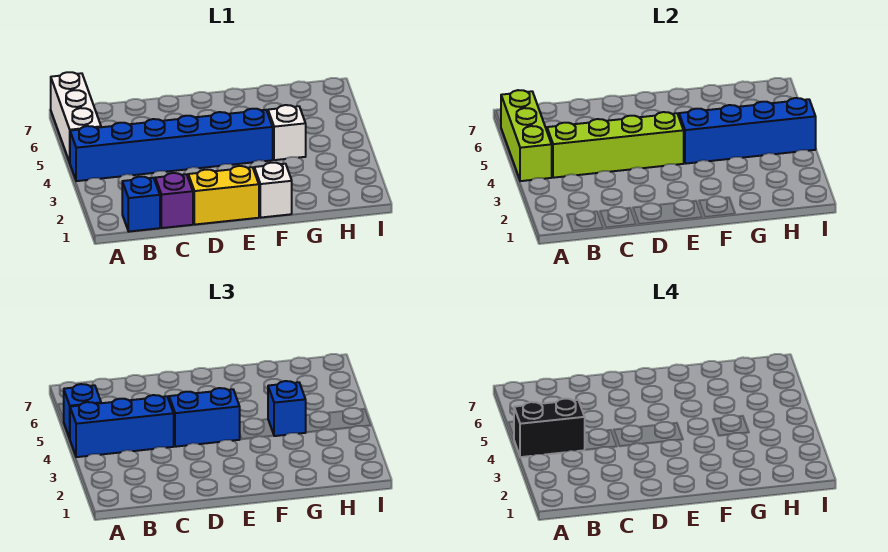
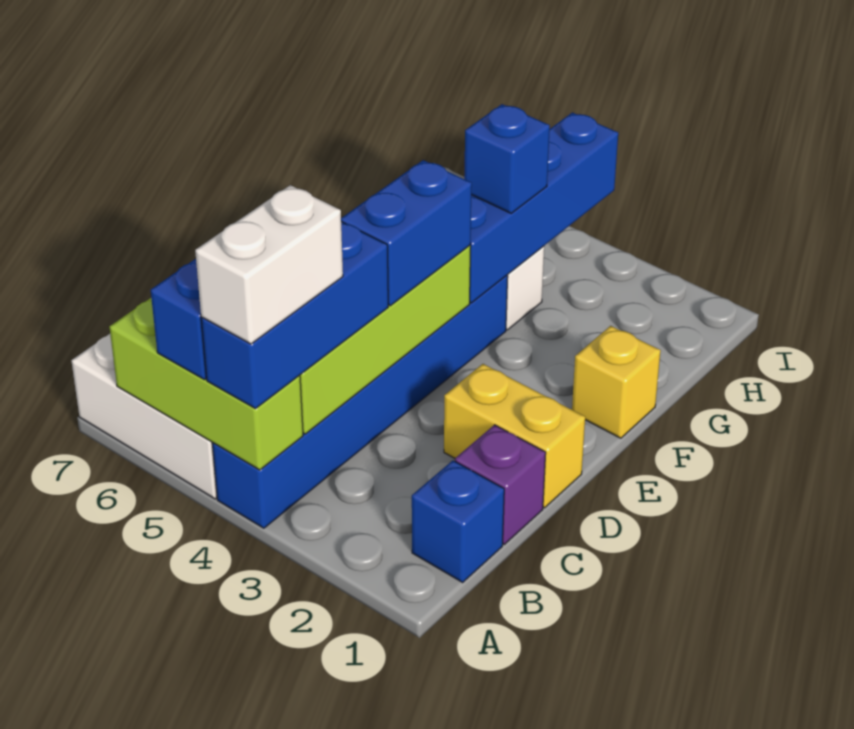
black brick A4:B4 level 4 -> white brick A4:B4 level 4
yellow brick D1:E1 level 1 -> yellow brick D1:D2 level 1
white brick F1 level 1 -> yellow brick F1 level 1

